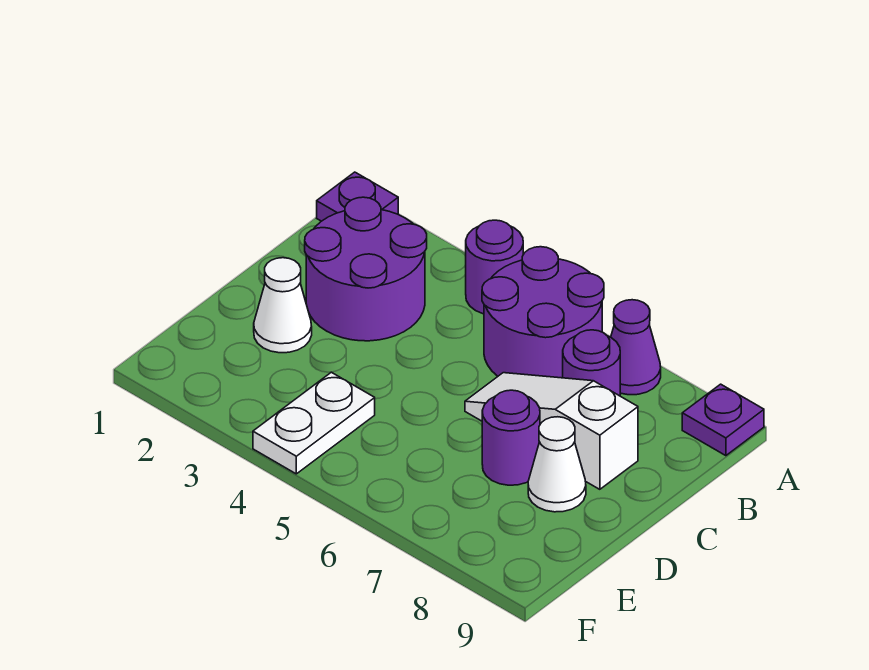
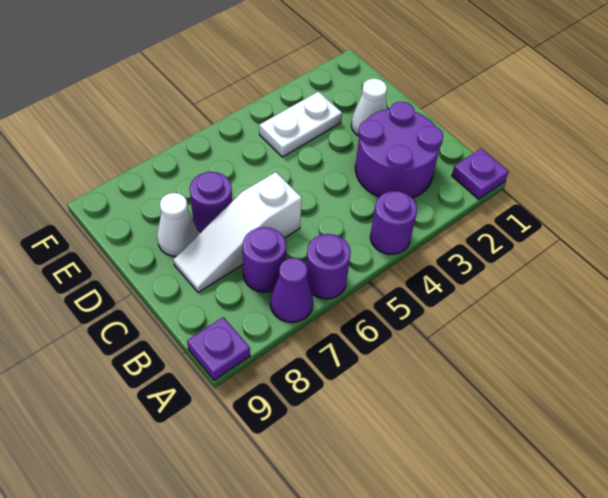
purple round brick A5:B6 level 1 -> purple round brick A6 level 1
white slope C6:C8 level 1 top 8 -> white slope C6:C8 level 1 top 6
white plate E4:F4 level 1 -> white plate E3:E4 level 1

